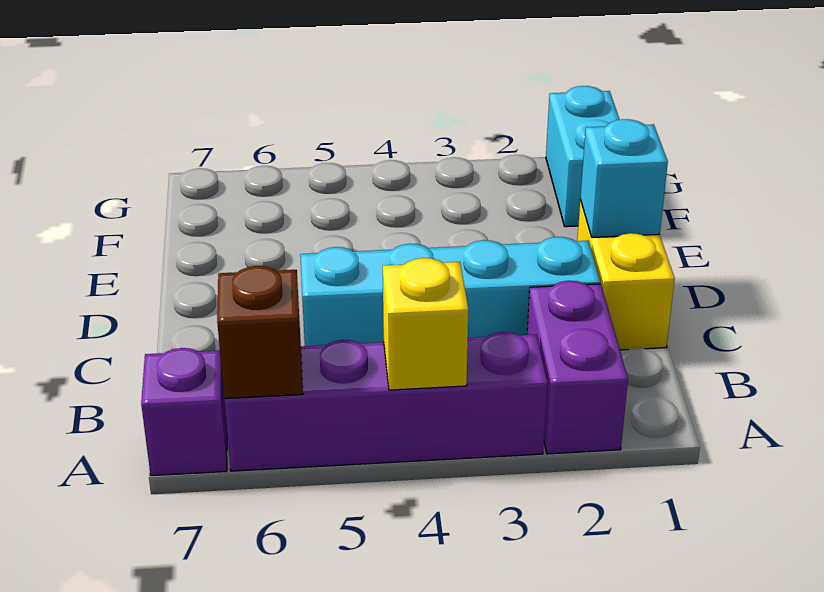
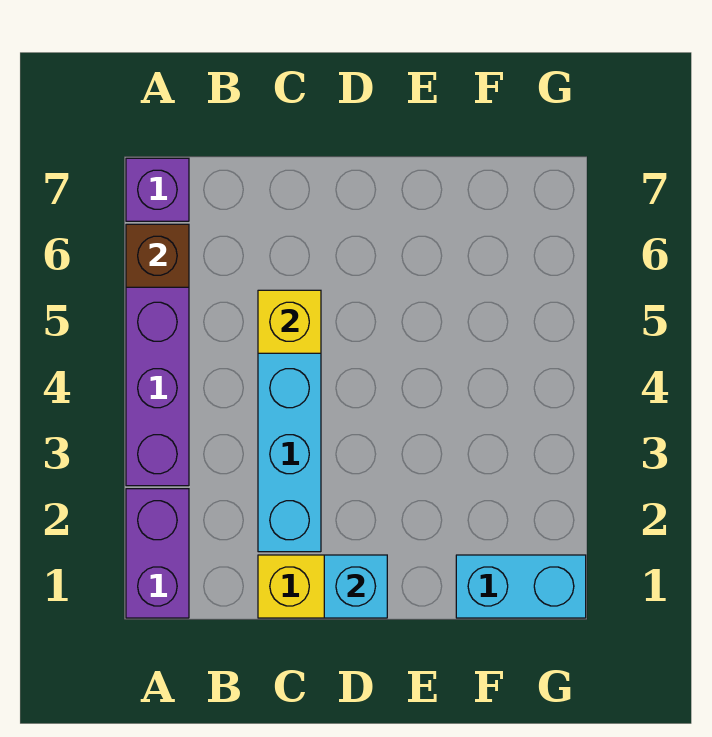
purple brick A2:B2 level 1 -> purple brick A1:A2 level 1
yellow brick A4 level 2 -> yellow brick C5 level 2

